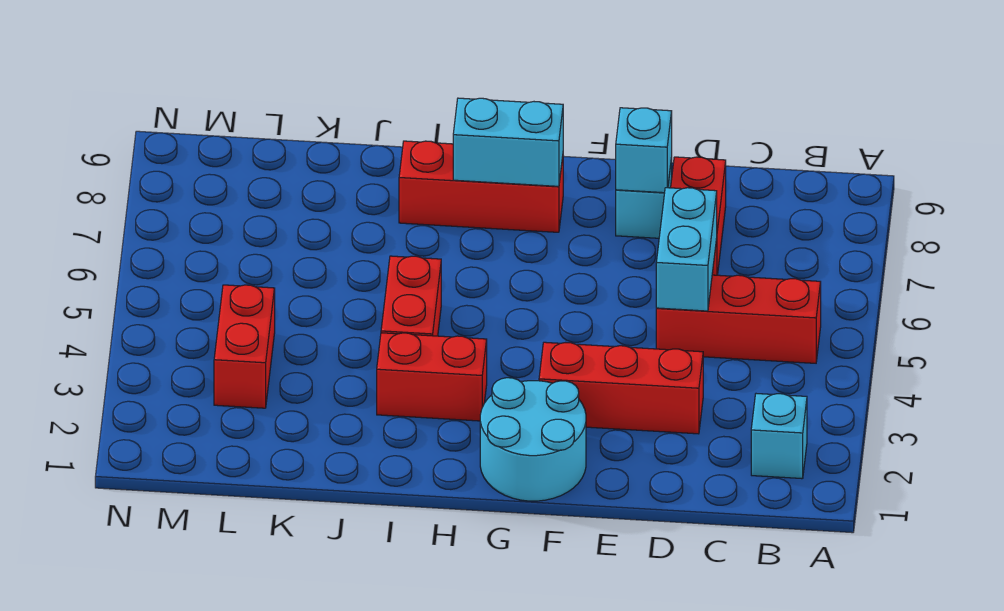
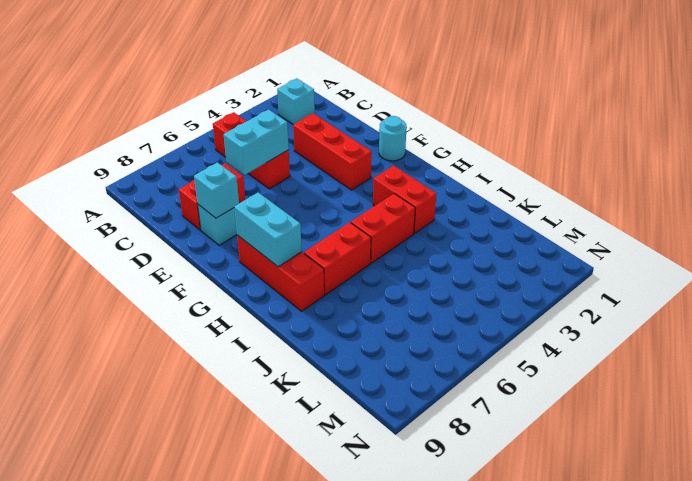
cyan round brick F1:G2 level 1 -> cyan round brick F1 level 1
red brick L3:L4 level 1 -> red brick I6:I7 level 1

